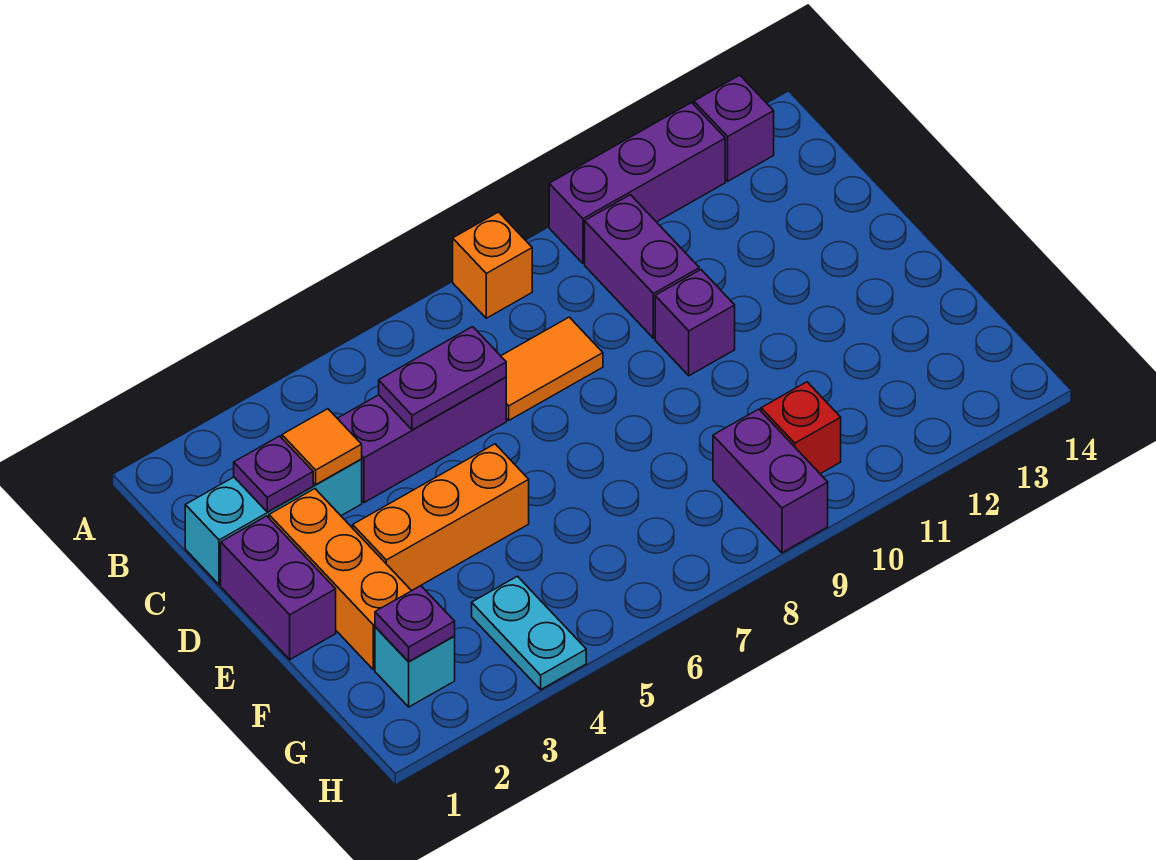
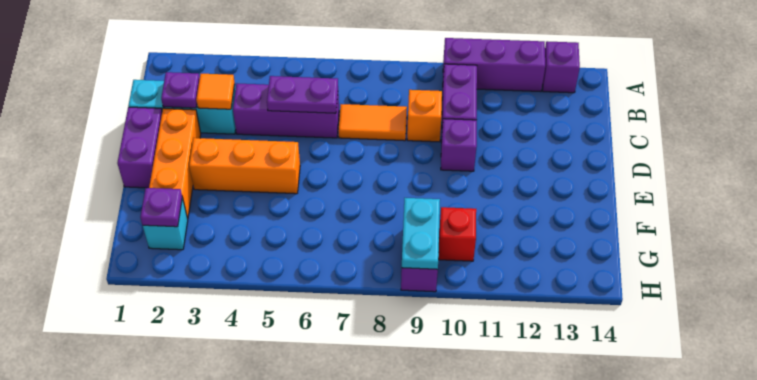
orange brick A8 level 1 -> orange brick C9 level 1
cyan plate G4:H4 level 1 -> cyan plate G9:H9 level 2

